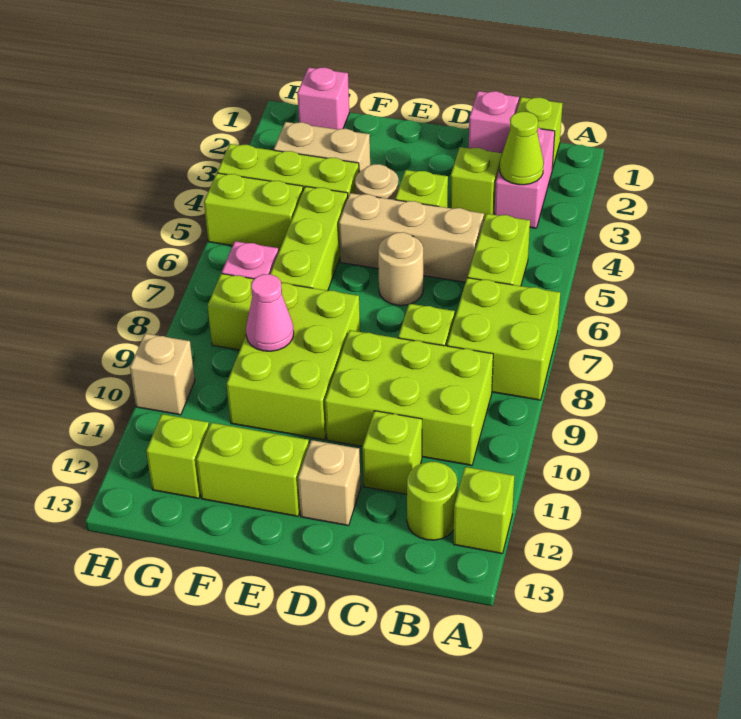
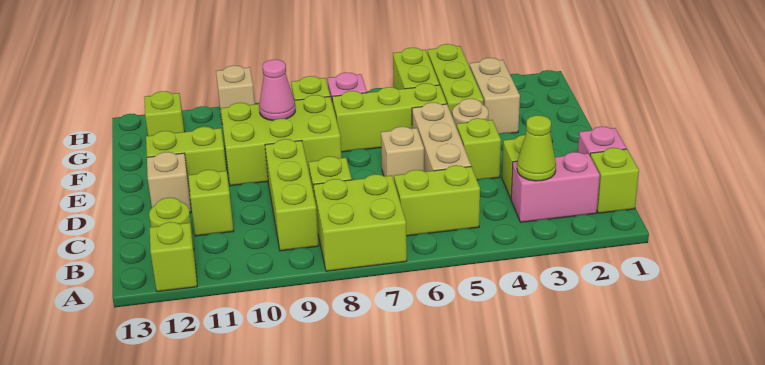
lime brick B9:D10 level 1 -> lime brick B9:D9 level 1
tan round brick D6 level 1 -> tan brick D6 level 1
lime brick E12:F12 level 1 -> lime brick E11:E12 level 1
pink brick G1 level 1 -> none

